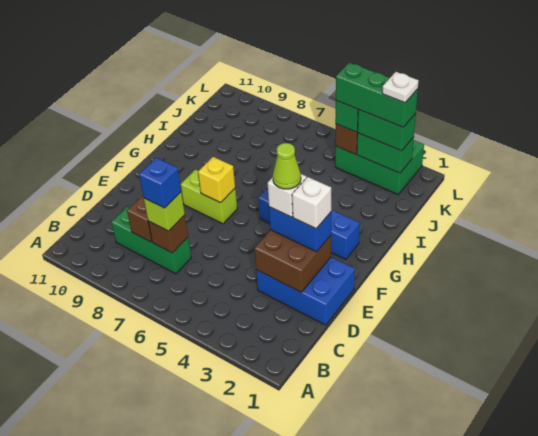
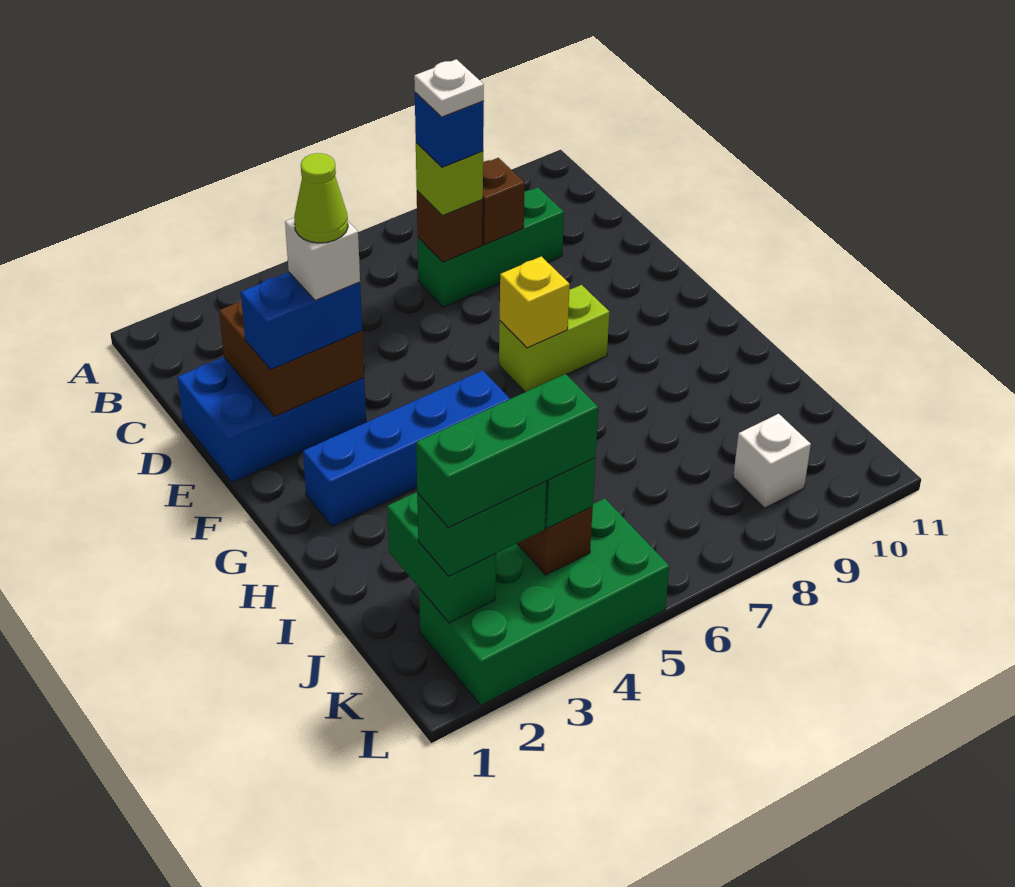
white brick E2 level 4 -> white brick K9 level 1
green brick K2:L4 level 1 -> green brick K2:L5 level 1
green brick K2:K3 level 2 -> green brick J2:K2 level 2
white plate K2 level 5 -> white plate C7 level 5

